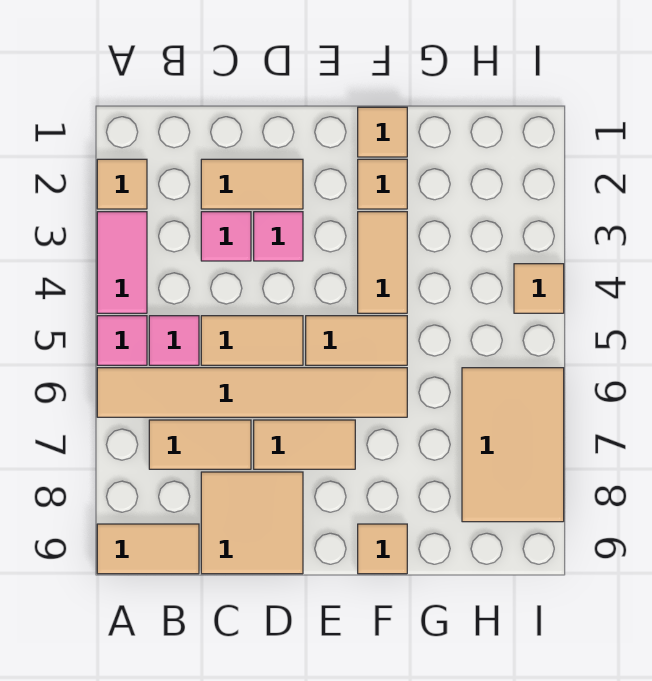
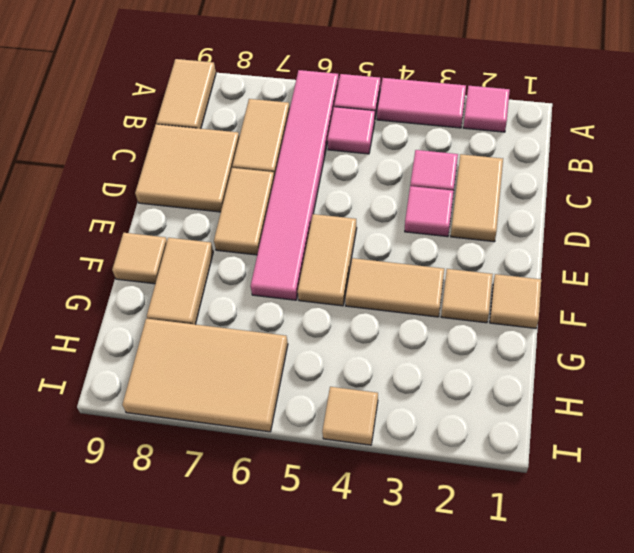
tan tile A2 level 1 -> pink tile A2 level 1
tan tile A6:F6 level 1 -> pink tile A6:F6 level 1
tan tile C5:D5 level 1 -> tan tile F8:G8 level 1

